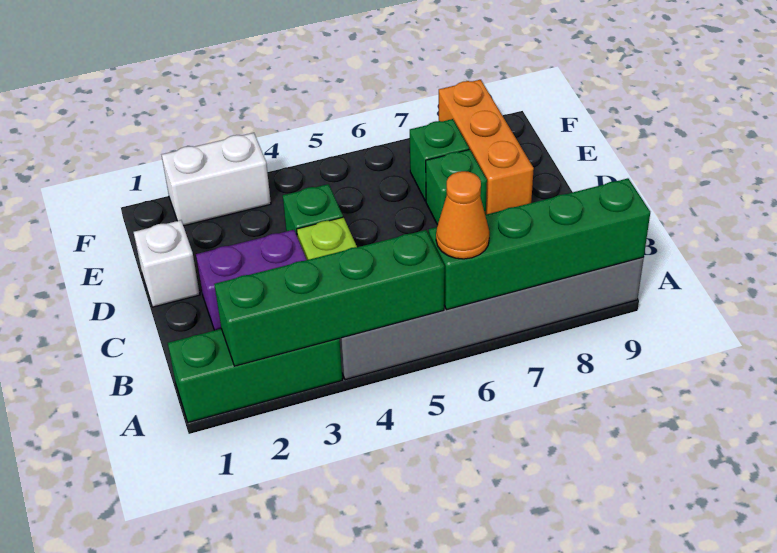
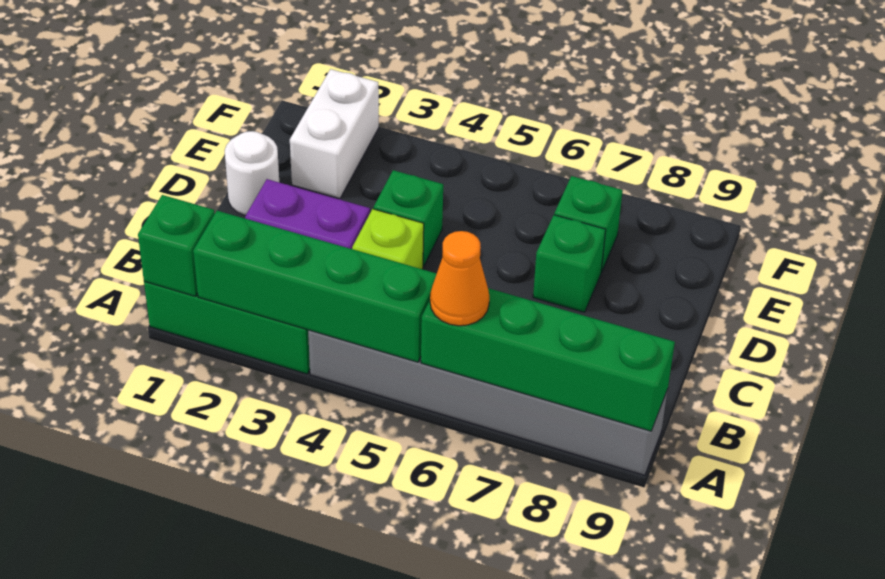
none -> green brick A1 level 2
white brick D1 level 1 -> white round brick D1 level 1
orange brick D8:F8 level 1 -> none
white brick F2:F3 level 1 -> white brick E2:F2 level 1

